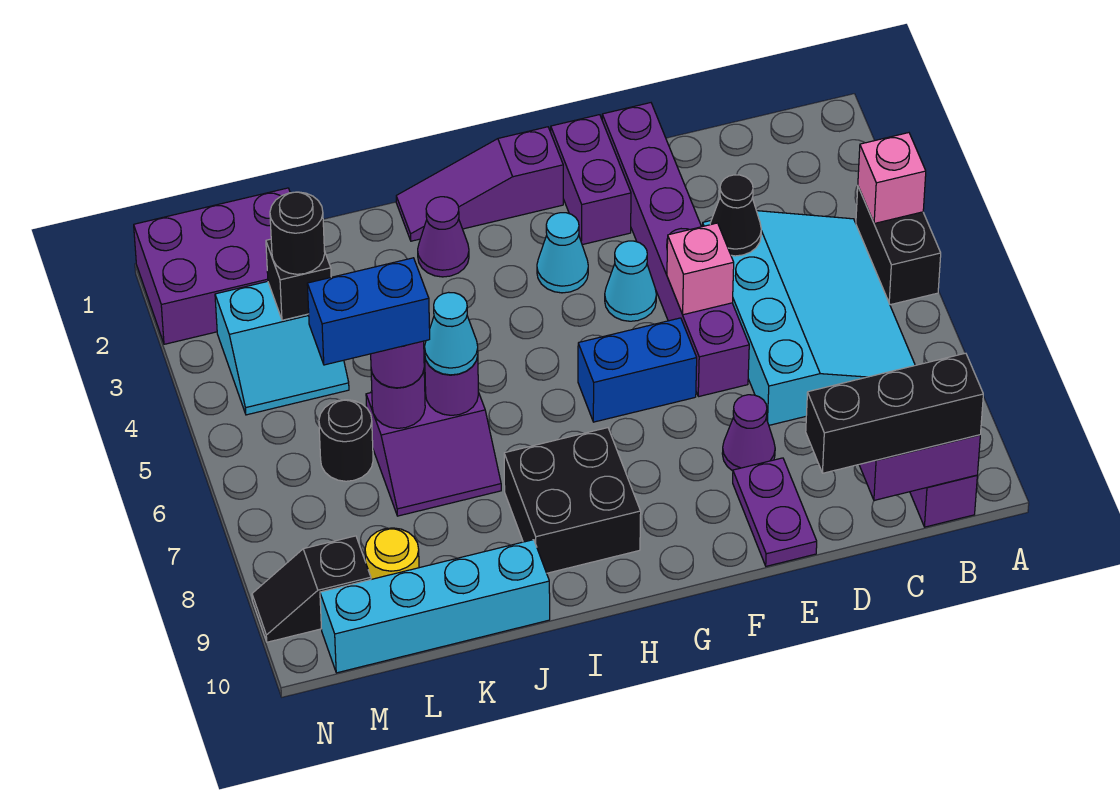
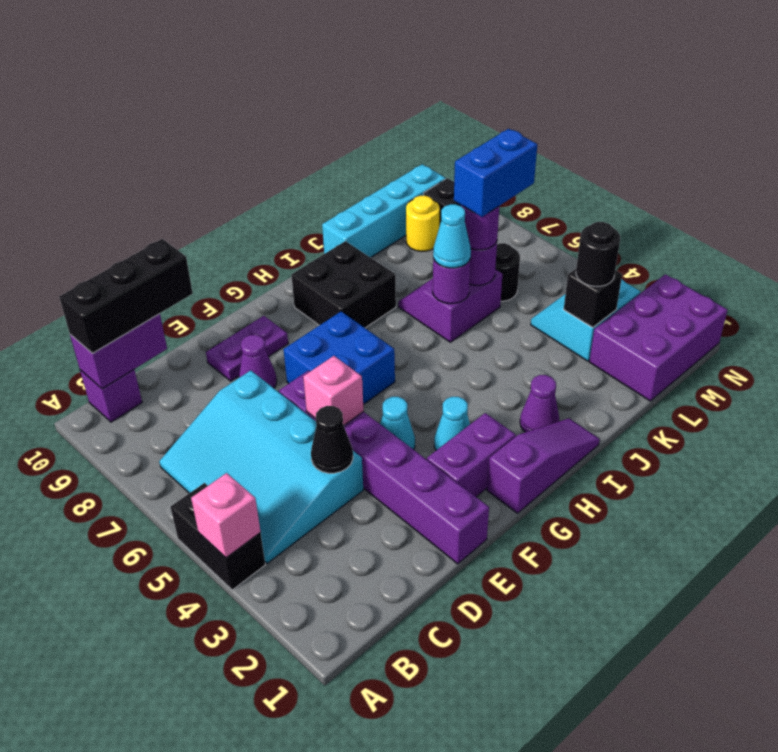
purple plate E9:E10 level 1 -> purple plate E9:F9 level 1
purple brick F1:F2 level 1 -> purple brick F2:G2 level 1
blue brick F6:G6 level 1 -> blue brick F6:G7 level 1

